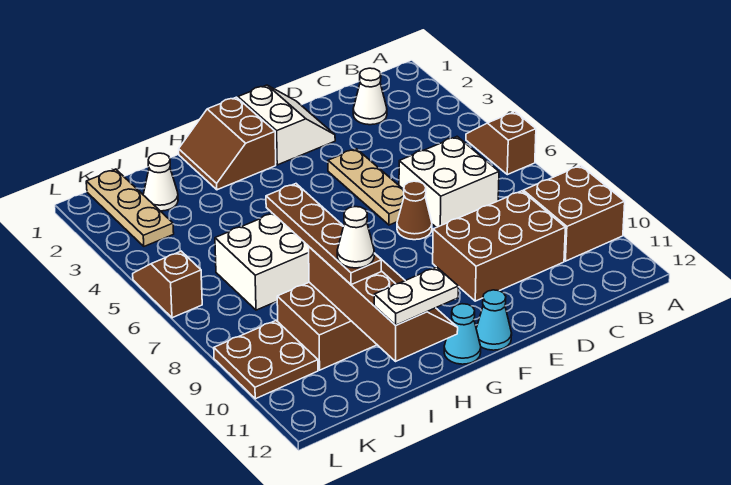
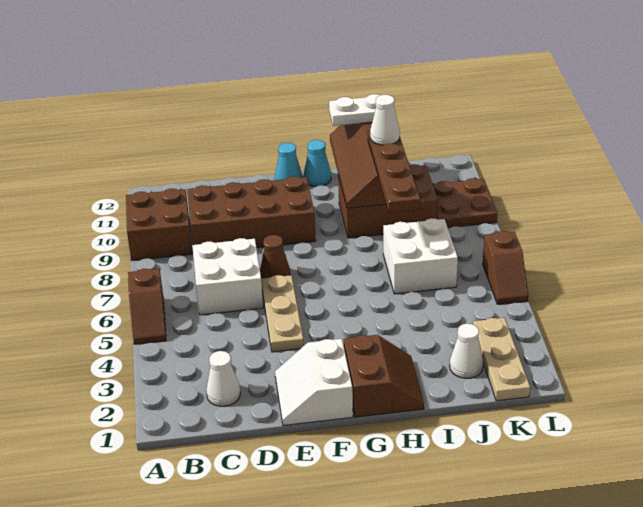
brown brick C9:E10 level 1 -> brown brick C9:F10 level 1

